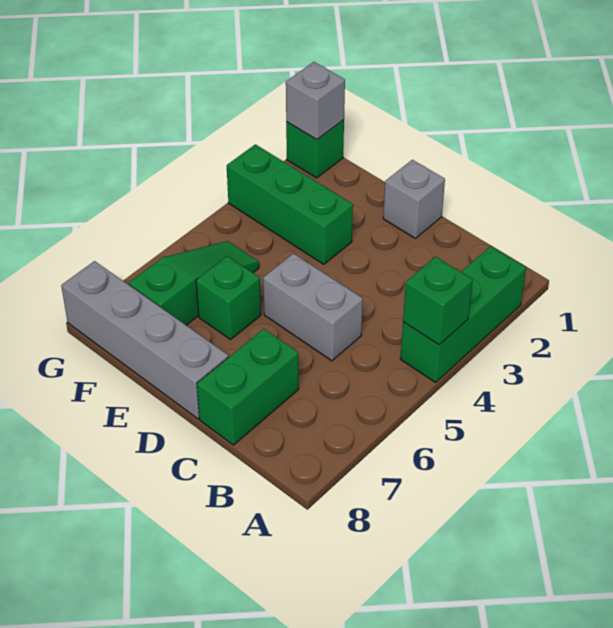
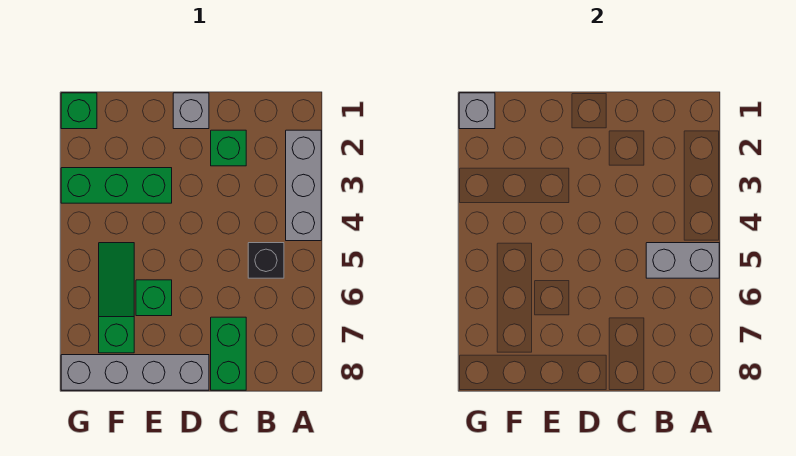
green brick A2:A4 level 1 -> grey brick A2:A4 level 1
green brick A4 level 2 -> green brick C2 level 1
none -> black brick B5 level 1
grey brick C5:D5 level 1 -> grey brick A5:B5 level 2

